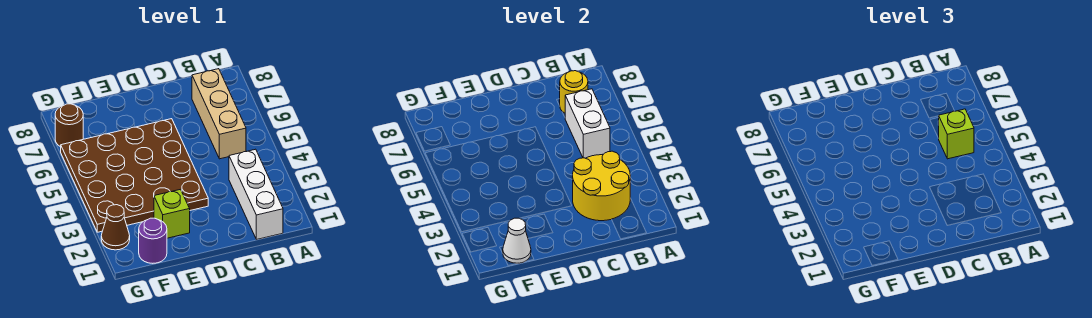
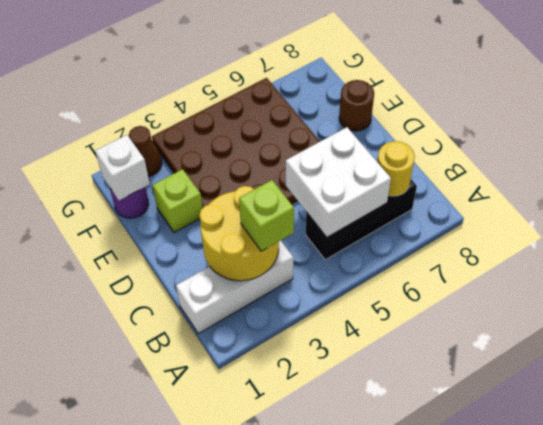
tan brick B5:B7 level 1 -> black brick B5:B7 level 1
white brick B5:B6 level 2 -> white brick B5:C6 level 2
lime brick B5 level 3 -> lime brick B3 level 3
white cone F1 level 2 -> white brick F1 level 2
brown round brick G7 level 1 -> brown round brick E8 level 1

